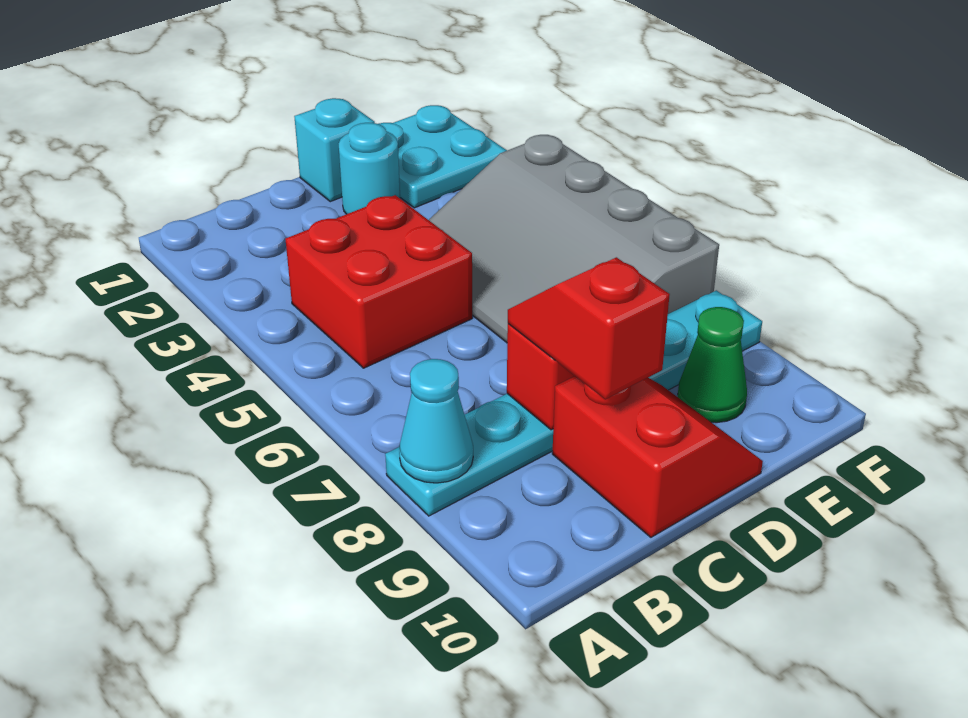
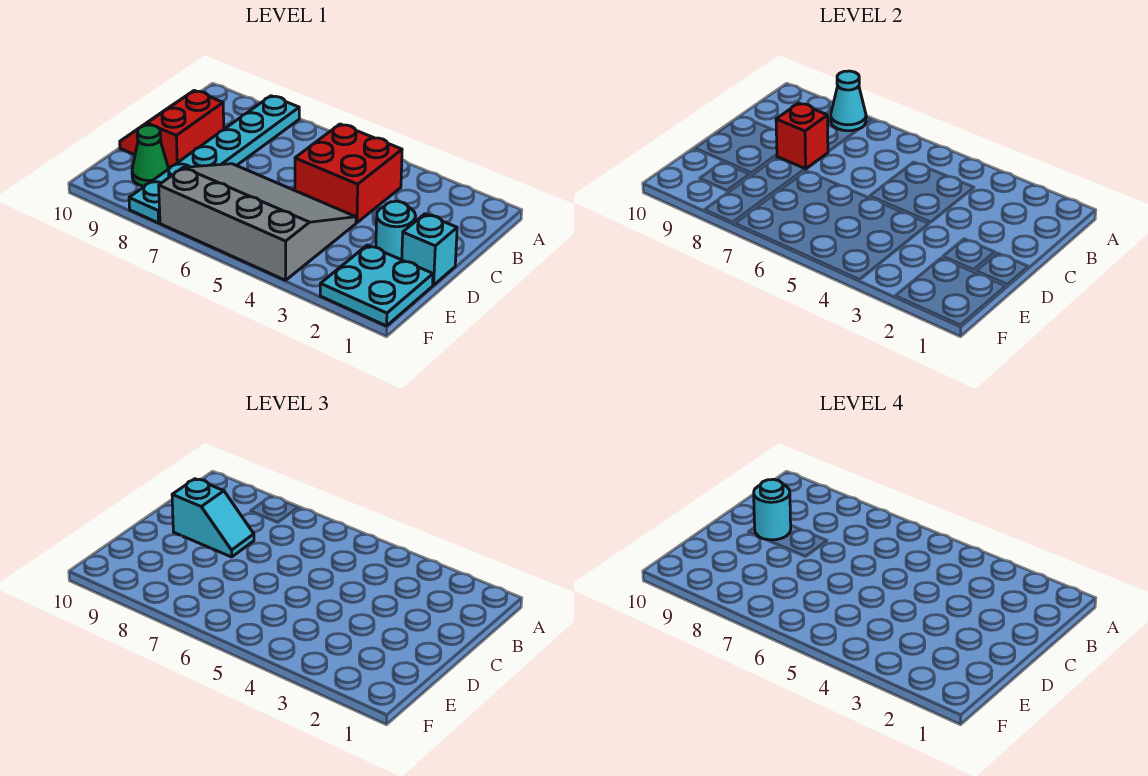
red slope C8:C9 level 3 top 9 -> cyan slope C8:C9 level 3 top 9
red slope C9:D10 level 1 top C -> red slope C9:D10 level 1 top 9
none -> cyan round brick C9 level 4

